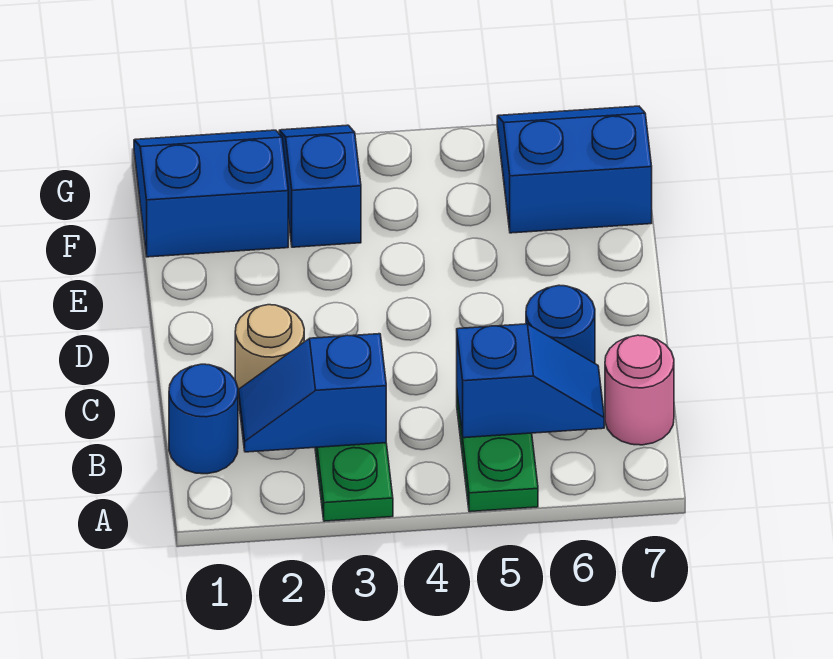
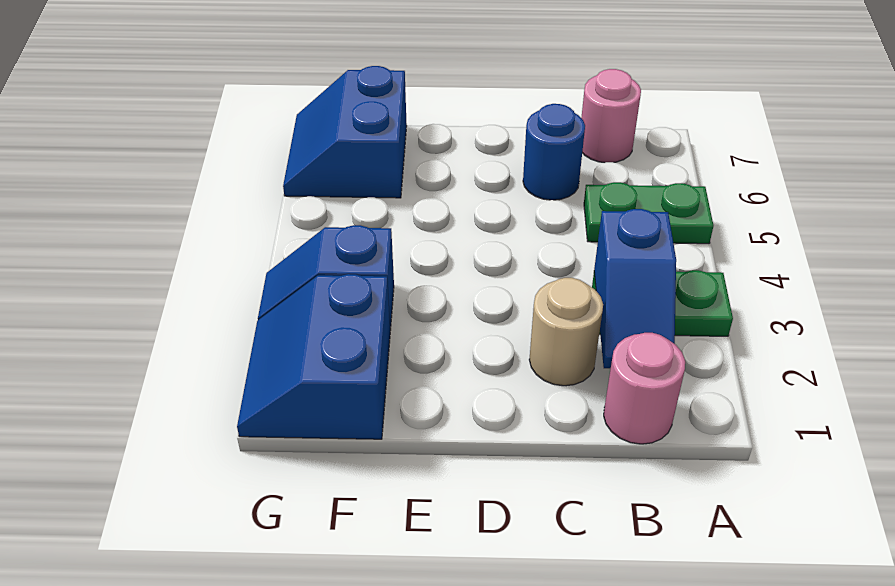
blue round brick B1 level 1 -> pink round brick B1 level 1
blue slope B5:B6 level 2 top 5 -> none

